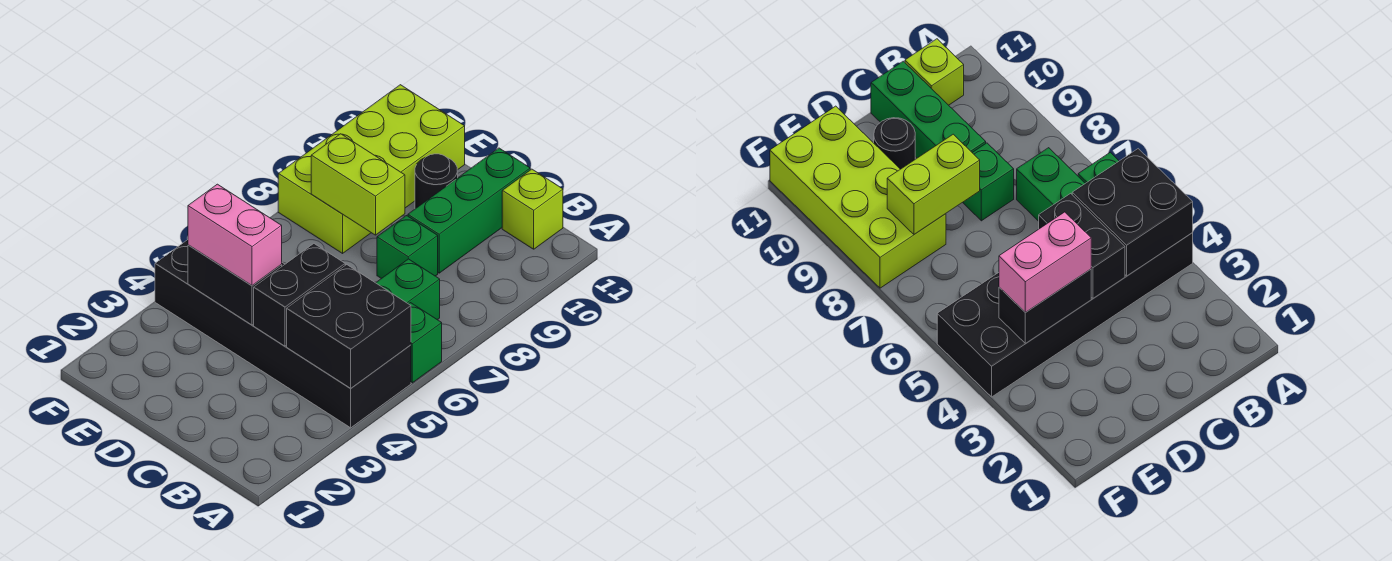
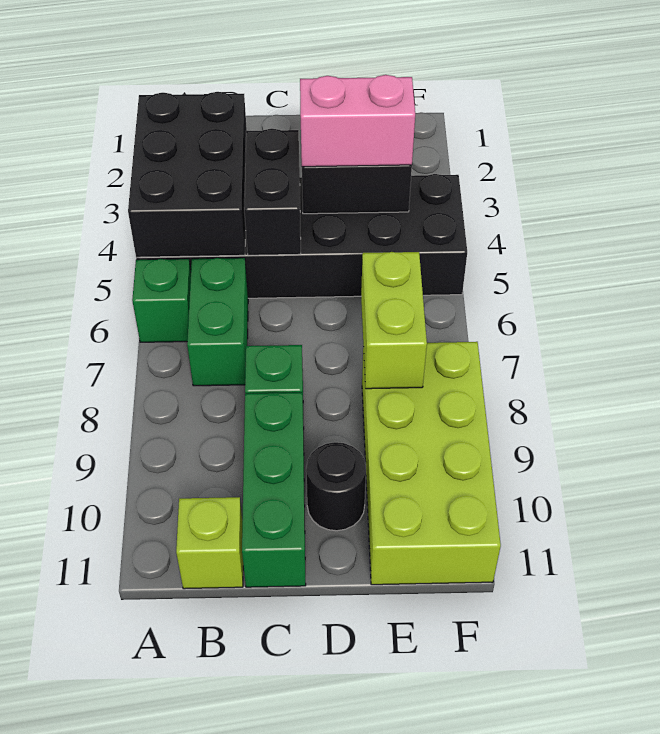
black brick A4:B5 level 2 -> black brick A3:B5 level 2
lime brick D8:E8 level 2 -> lime brick E7:E8 level 2

